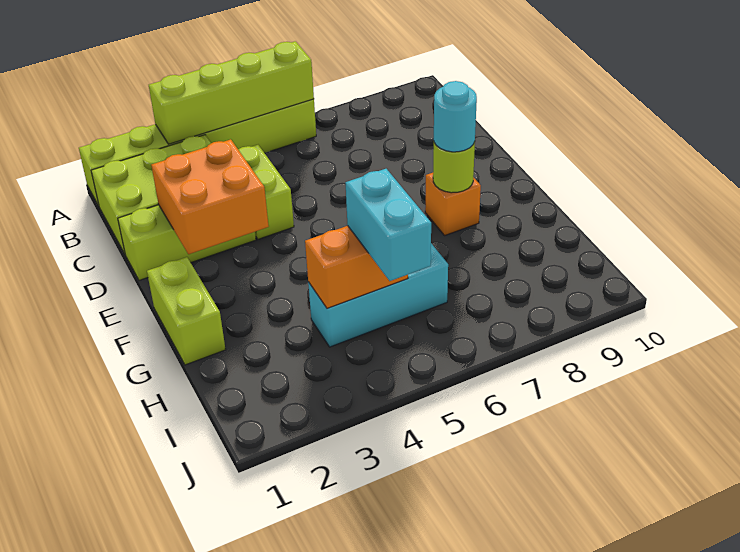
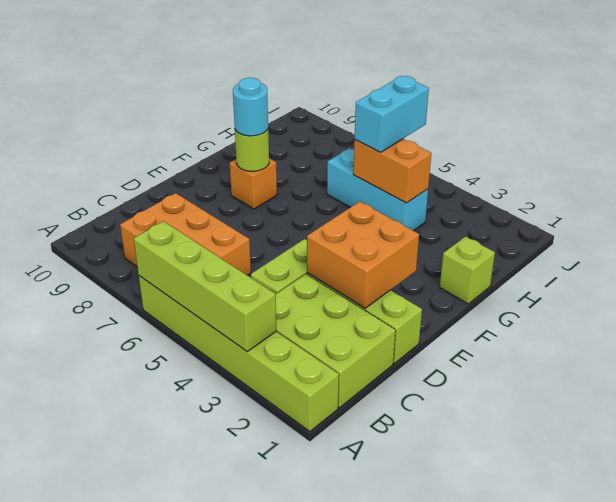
none -> orange brick B6:C8 level 1
lime brick F1:G1 level 1 -> lime brick G1 level 1

